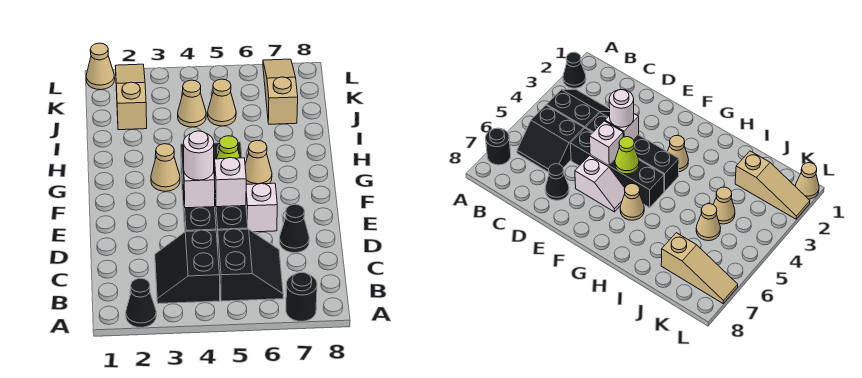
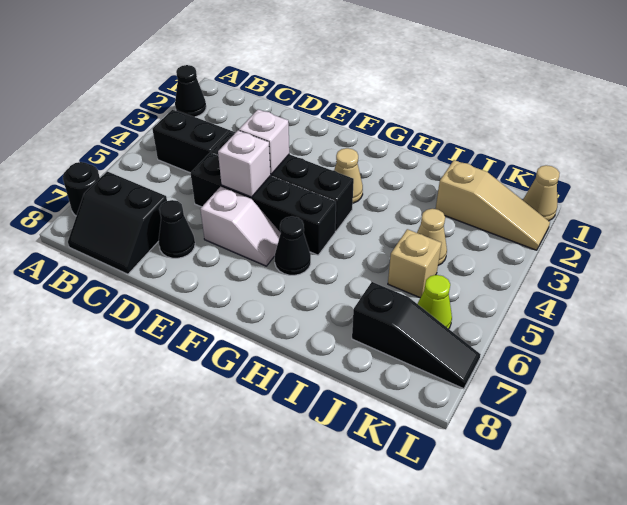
black slope B5:C6 level 1 top 5 -> black slope B7:C8 level 1 top 7
white round brick E4 level 3 -> none
lime cone F5 level 2 -> lime cone K6 level 1
tan cone G6 level 1 -> black cone G6 level 1
tan cone J5 level 1 -> tan brick J5 level 1
tan slope J7:L7 level 1 top J -> black slope J7:L7 level 1 top J

